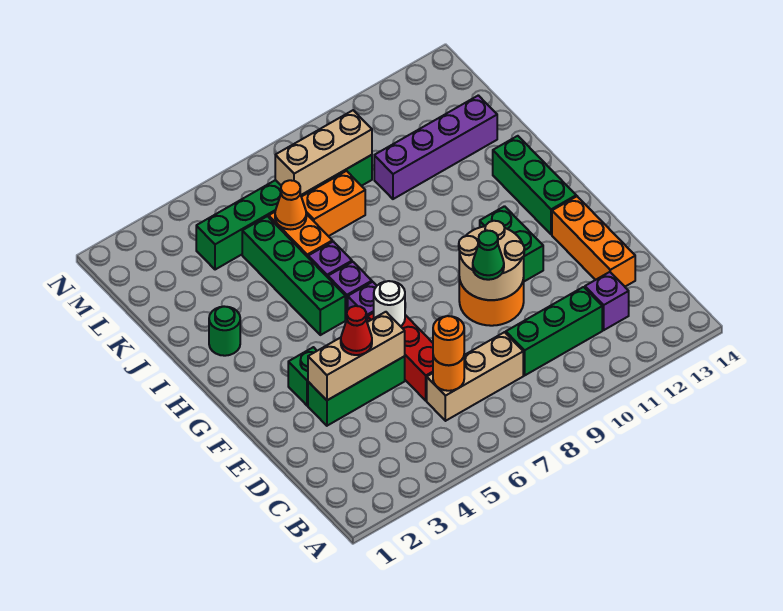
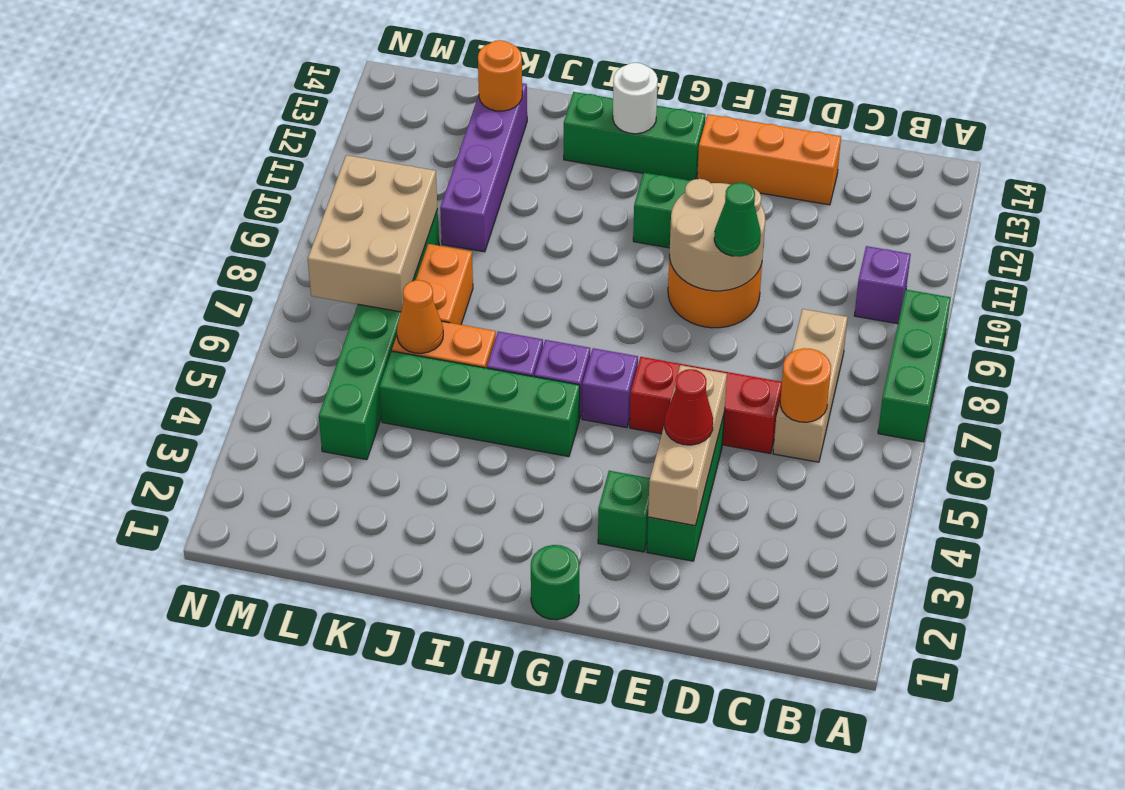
orange round brick C6 level 3 -> orange round brick K13 level 2
green brick C9:C11 level 1 -> green brick A7:A9 level 1
purple brick C12 level 1 -> purple brick B10 level 1
white round brick F6 level 2 -> white round brick H13 level 2
green round brick I2 level 1 -> green round brick G1 level 1
tan brick L7:L9 level 2 -> tan brick L7:M9 level 2

